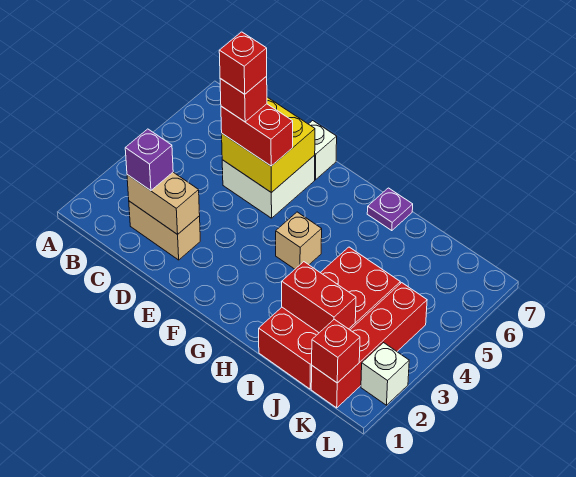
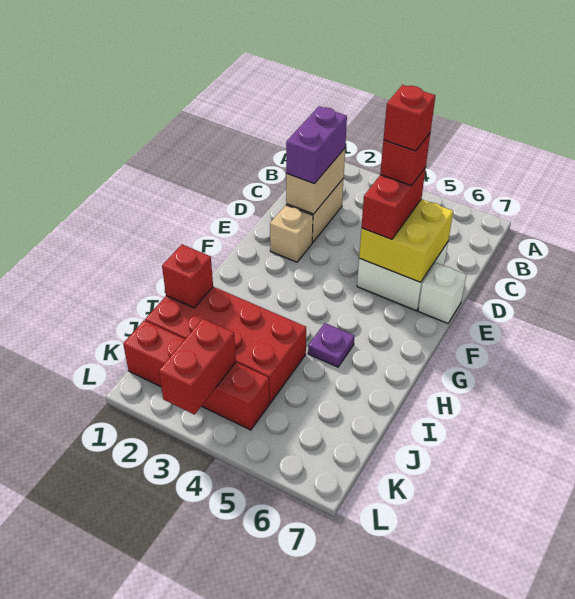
purple brick C2 level 3 -> purple brick C2:D2 level 3
tan brick G4 level 1 -> tan brick E2 level 1
purple plate H7 level 1 -> purple plate H5 level 1
red brick I2:J2 level 2 -> red brick K3:L3 level 2
red brick K1 level 2 -> red brick I1 level 2
white brick L2 level 1 -> none

